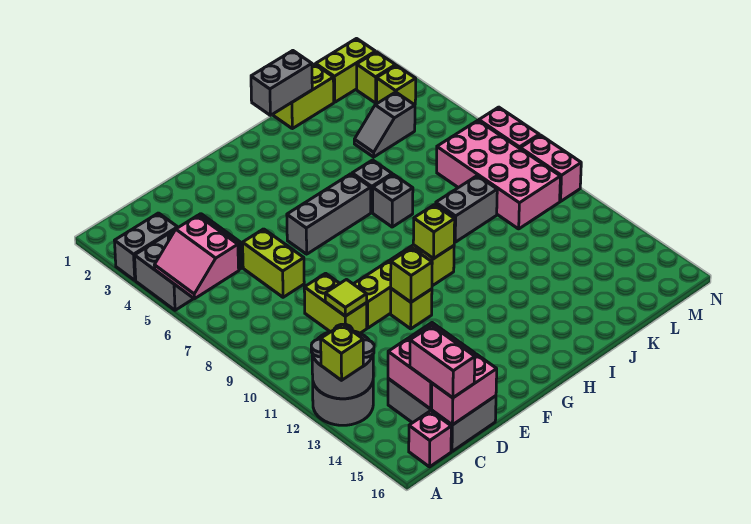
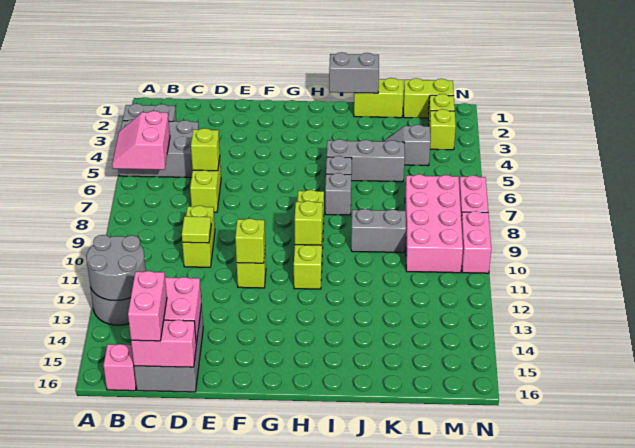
lime brick A13 level 3 -> lime brick D6 level 2
lime brick E10:H10 level 1 -> lime brick H8:H11 level 1
grey brick F6:H6 level 1 -> grey brick I5:K5 level 1

